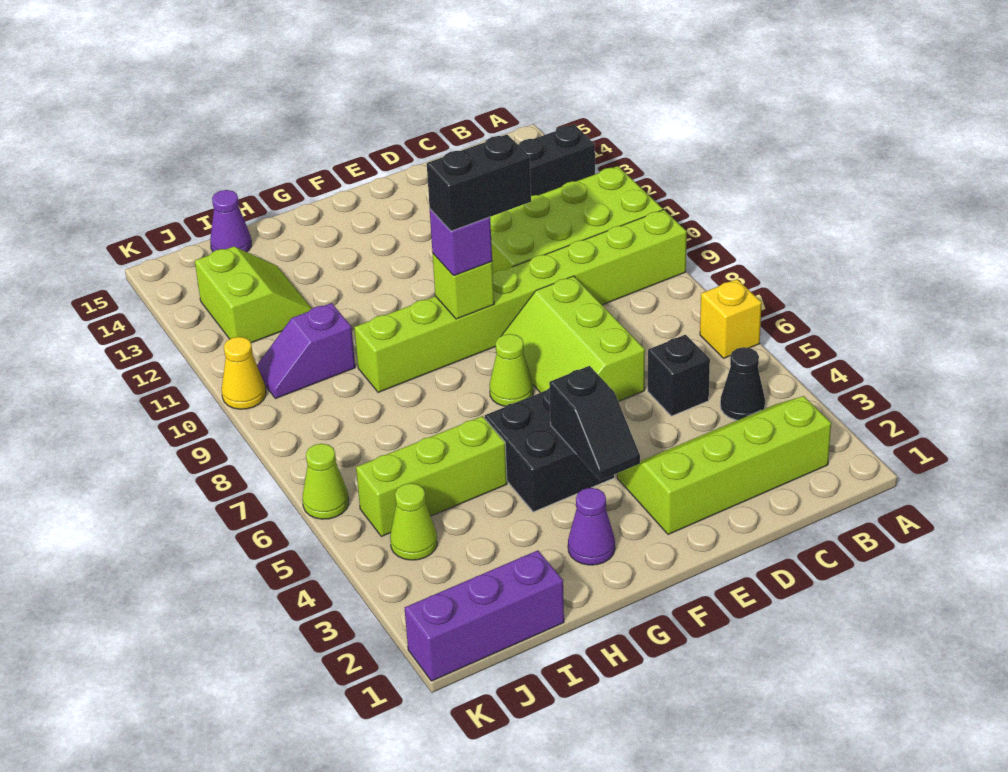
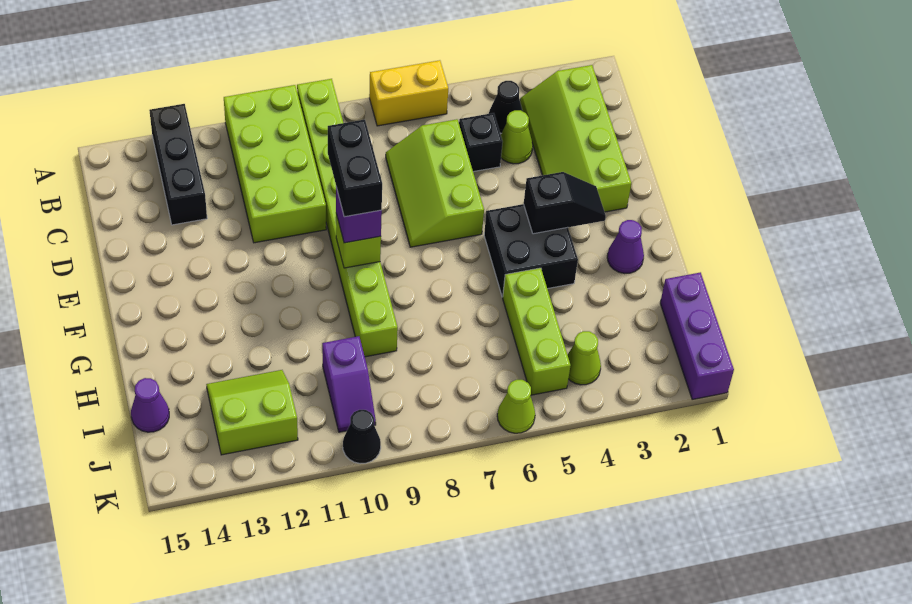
yellow brick A6 level 1 -> yellow brick A6:A7 level 1
lime slope D6:E8 level 1 top D -> lime slope C6:E7 level 1 top 6
lime cone F7 level 1 -> lime cone C4 level 1
yellow cone K10 level 1 -> black cone K10 level 1

